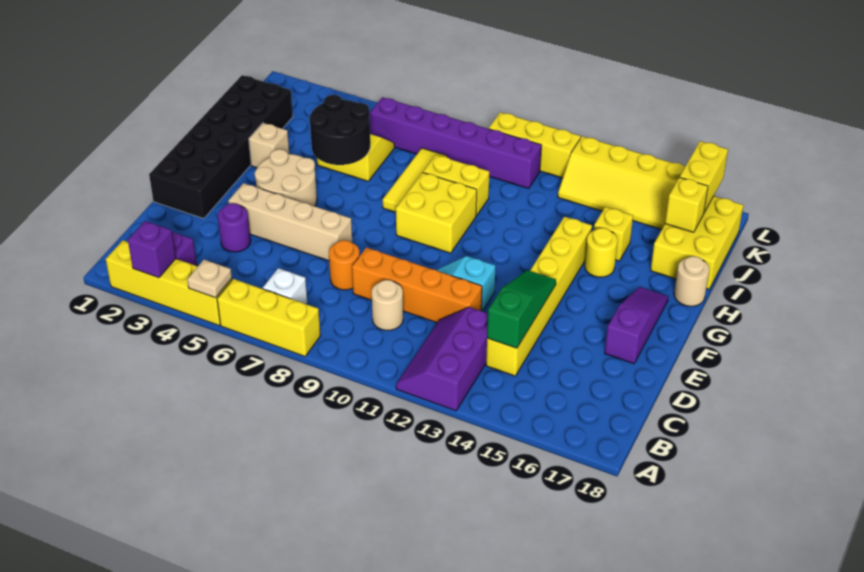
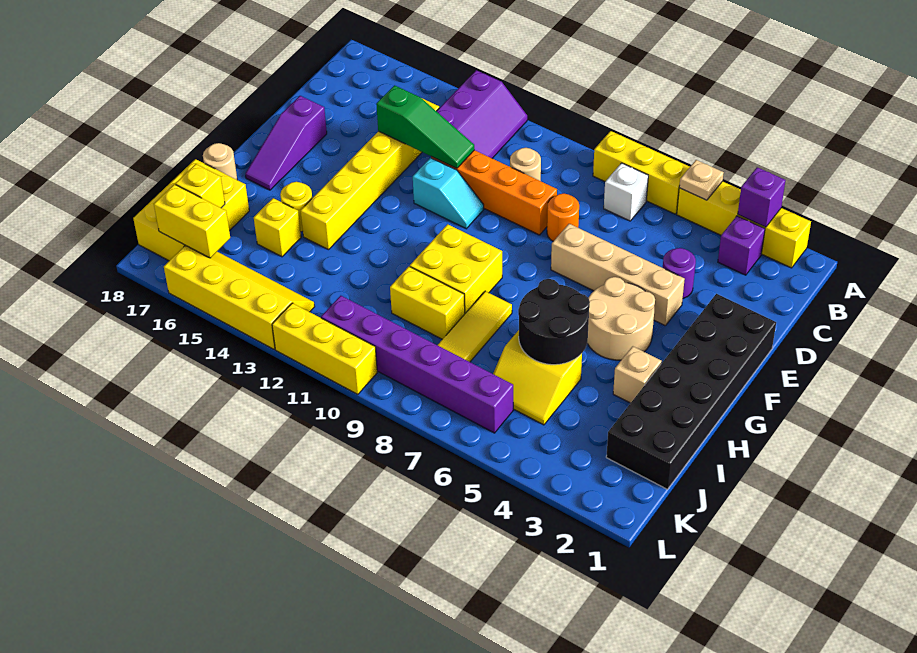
green slope C14:E14 level 2 top C -> green slope D12:D14 level 2 top 14
yellow brick K17:L17 level 2 -> yellow brick K16:K17 level 2

